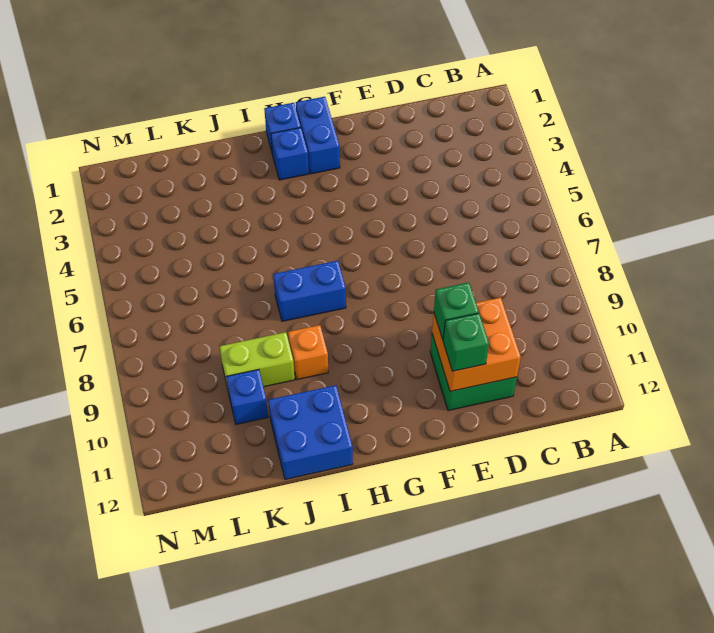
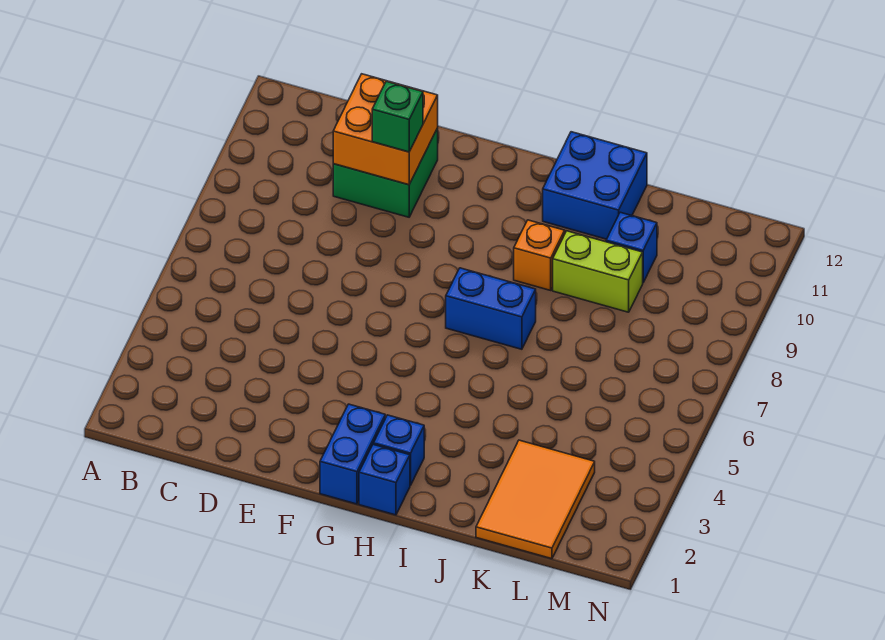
green brick E11 level 3 -> none
none -> orange tile K1:L3 level 1

